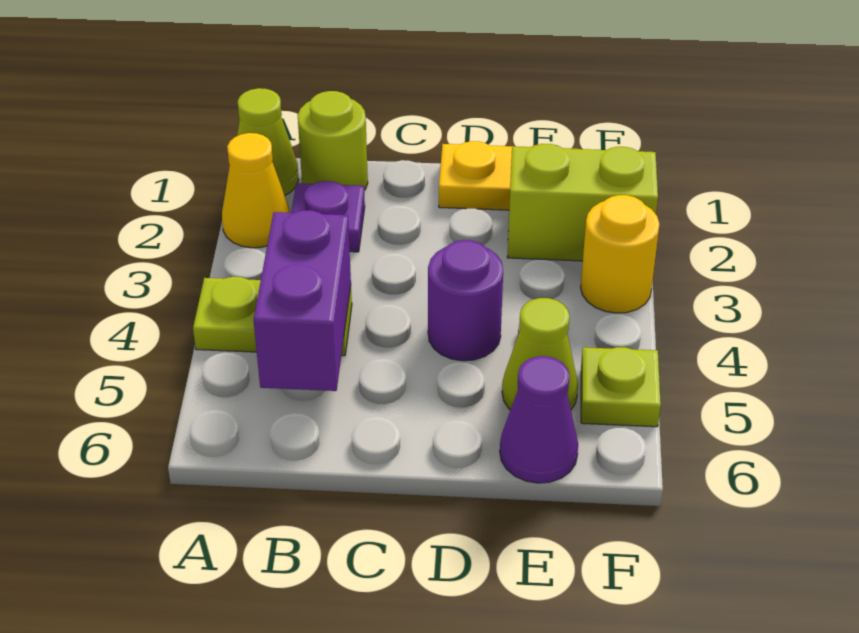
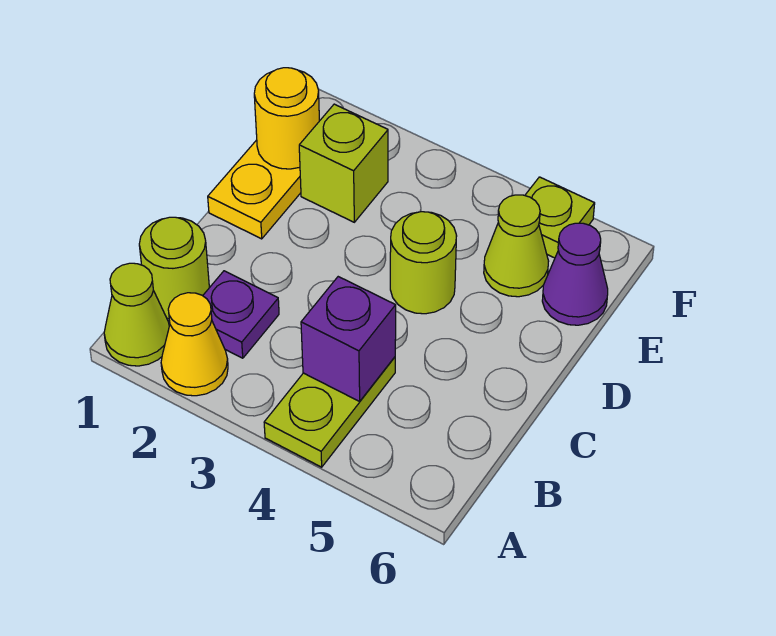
purple brick B4:B5 level 2 -> purple brick B4 level 2
purple round brick D4 level 1 -> lime round brick D4 level 1
lime brick E2:F2 level 1 -> lime brick E2 level 1
yellow round brick F3 level 1 -> yellow round brick E1 level 2

